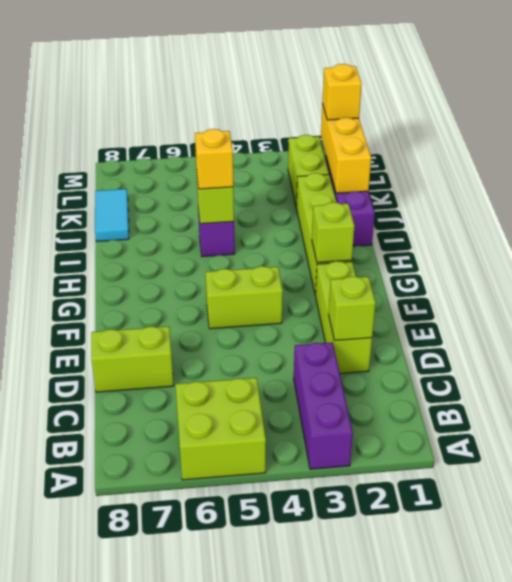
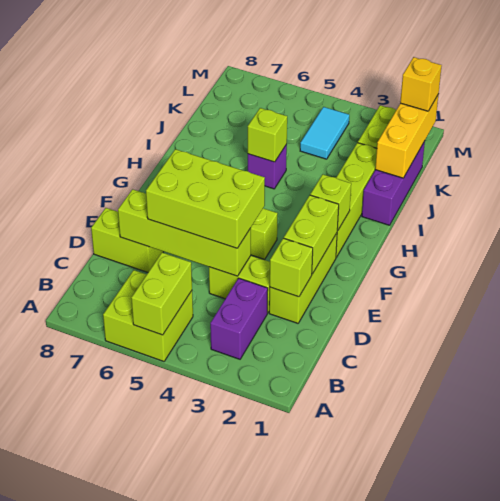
purple brick A3:C3 level 1 -> purple brick B3:C3 level 1
none -> lime brick A5:B5 level 2
none -> lime brick D3:D4 level 1
none -> lime brick D4:D7 level 2
none -> lime brick D4:E6 level 3
none -> lime brick E2:F2 level 2
yellow brick I5 level 3 -> none
cyan tile J8:K8 level 1 -> cyan tile K4:L4 level 1

